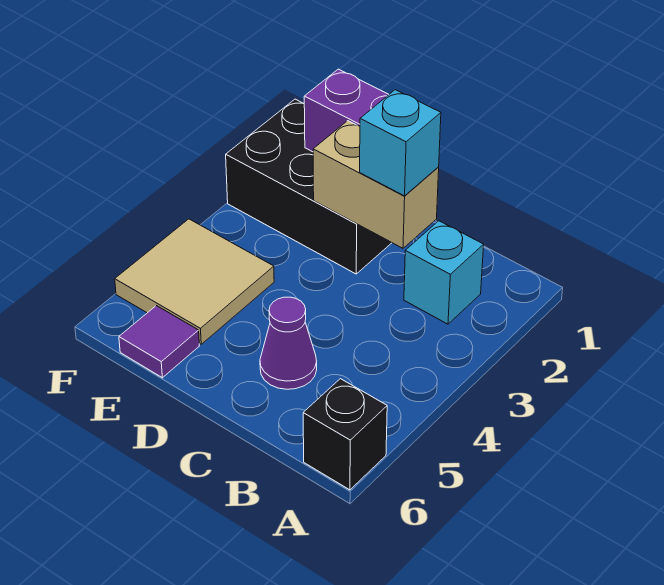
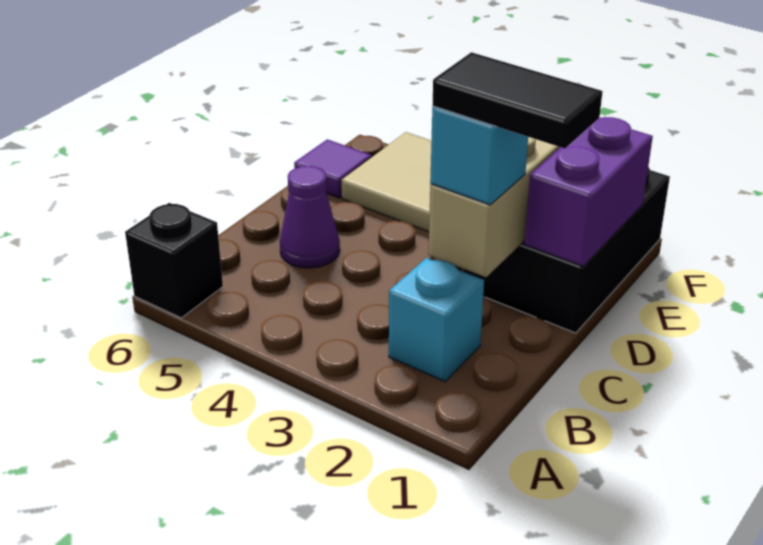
none -> black tile C1:C2 level 4

